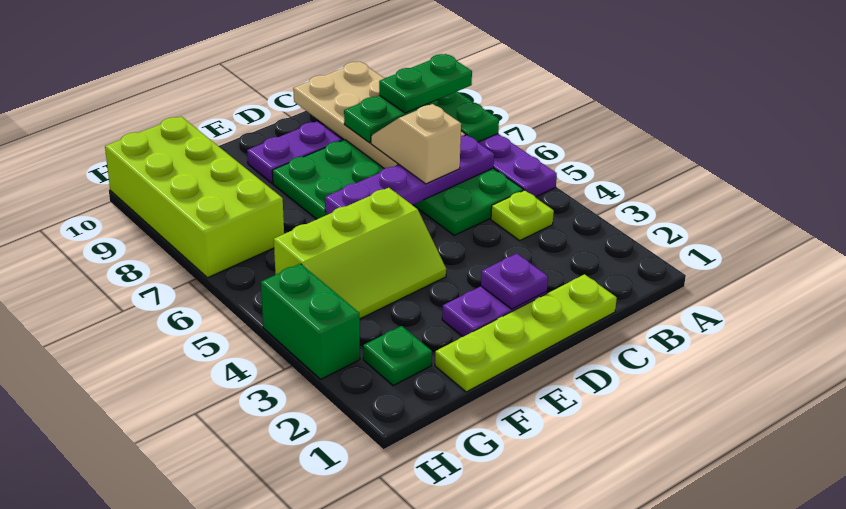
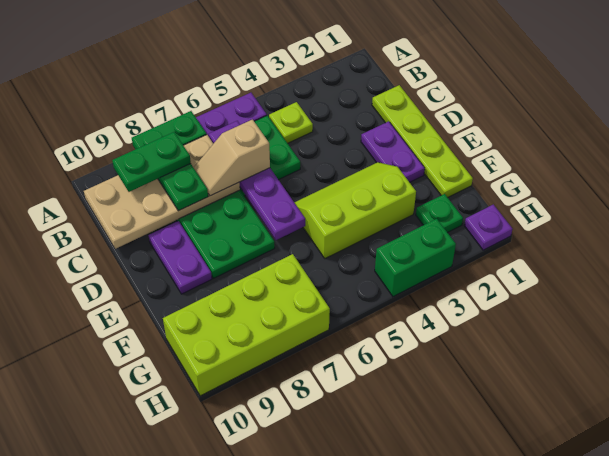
green plate A8:B8 level 4 -> green plate B8:B9 level 4
purple plate D2 level 2 -> purple plate H1 level 1
lime slope E4:G5 level 1 top 5 -> lime slope E3:F5 level 1 top F

